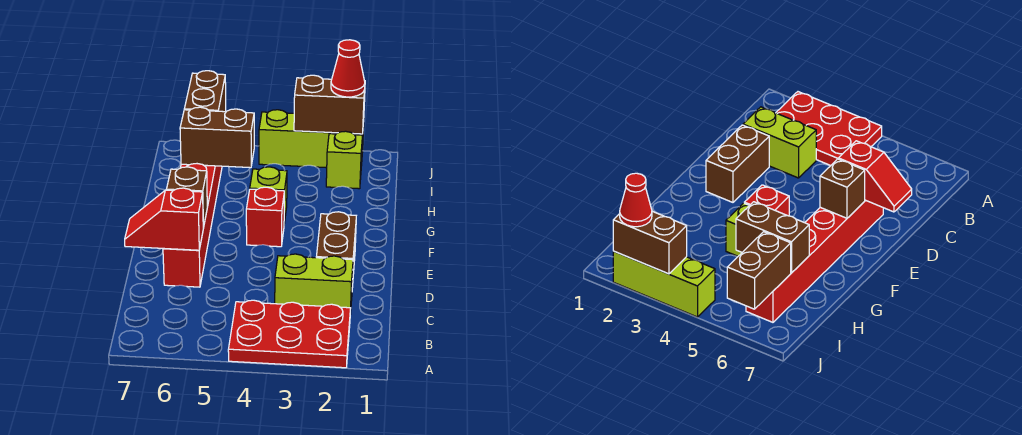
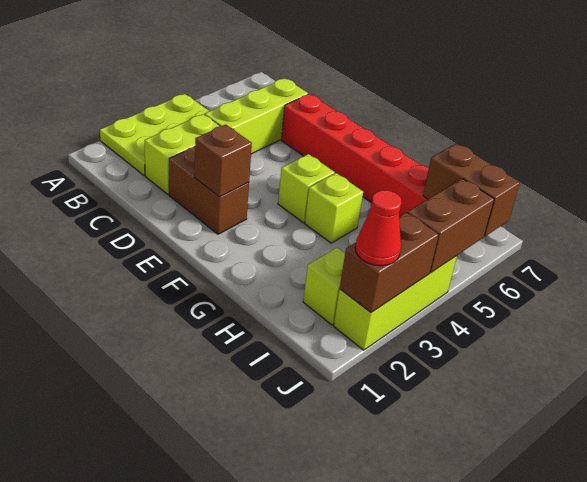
red plate A2:B4 level 1 -> lime plate A2:B4 level 1
none -> lime brick C4:C6 level 1
red slope D6:D7 level 2 top 6 -> none
brown brick E6 level 2 -> brown brick E2 level 2
red brick F4 level 1 -> lime brick F4 level 1
brown brick H5:H6 level 2 -> brown brick J4:J5 level 2

